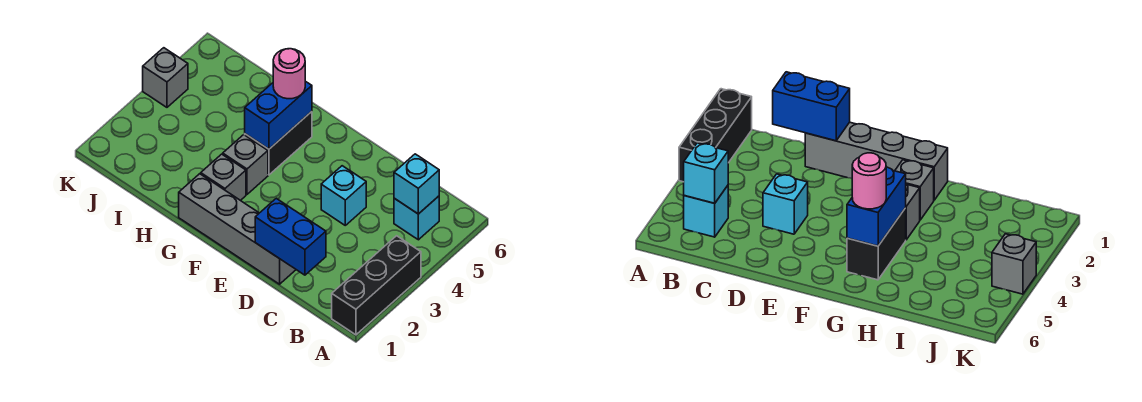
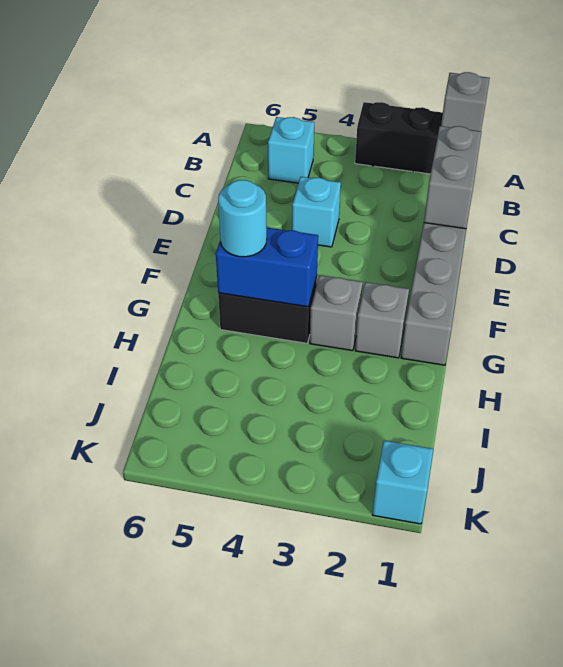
cyan brick B5 level 2 -> cyan brick K1 level 1
blue brick C1:D1 level 2 -> grey brick C1:D1 level 2
pink round brick G5 level 3 -> cyan round brick G5 level 3
grey brick K4 level 1 -> grey brick A1 level 2

